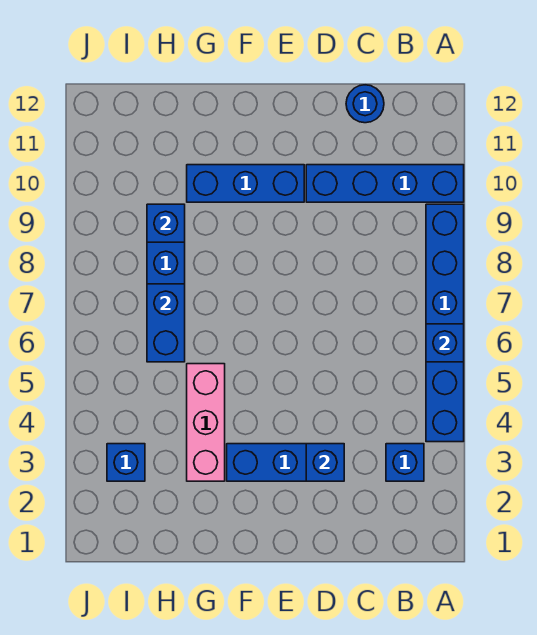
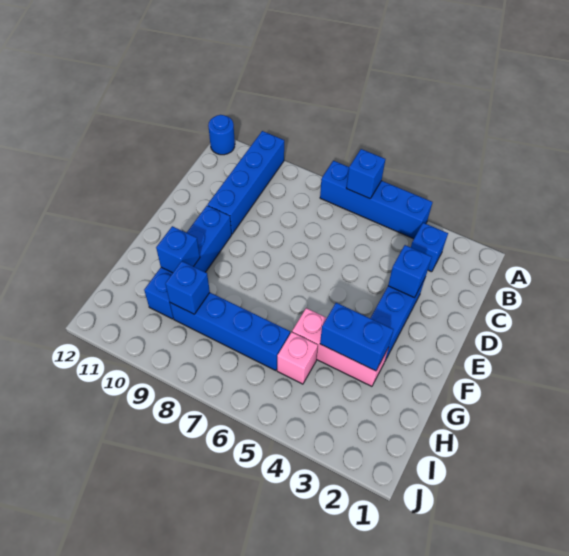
blue brick A4:A9 level 1 -> blue brick A4:A7 level 1
blue round brick C12 level 1 -> blue round brick A12 level 1
blue brick E10:G10 level 1 -> blue brick E10:H10 level 1
none -> pink brick H5 level 1
blue brick H6:H7 level 2 -> blue brick G3:G4 level 2
blue brick I3 level 1 -> blue brick G10 level 2

